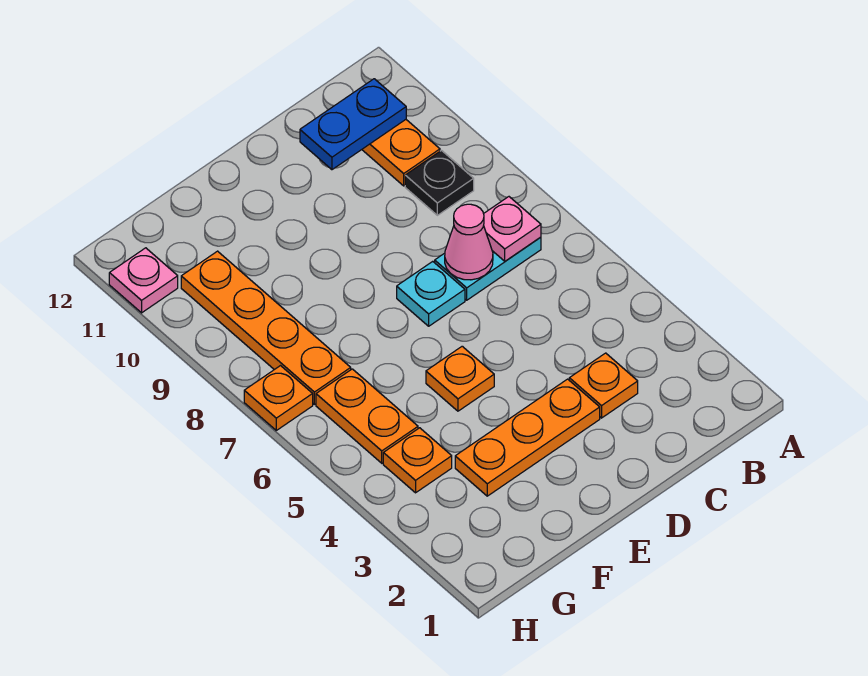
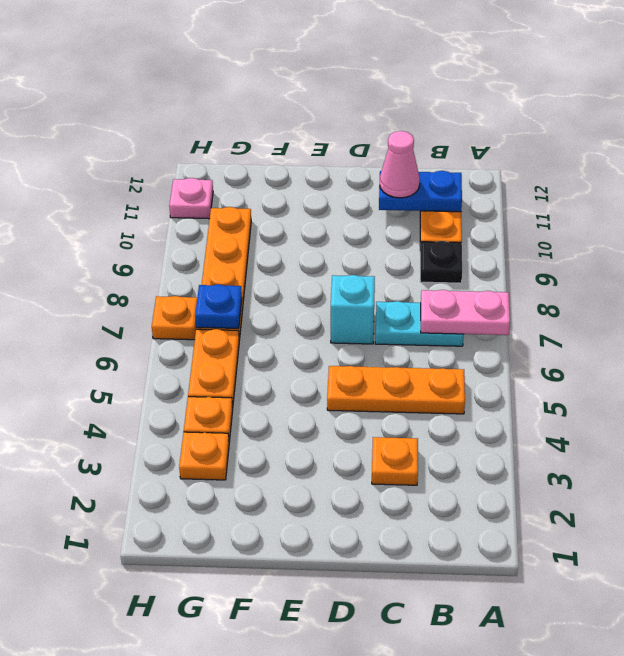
pink plate B7 level 2 -> pink plate A7:B7 level 2
pink cone C7 level 2 -> pink cone C11 level 3
orange plate D3:F3 level 1 -> orange plate B5:D5 level 1
cyan plate D7 level 1 -> cyan brick D7 level 1
orange plate E5 level 1 -> orange plate G3 level 1
none -> blue plate G7 level 2

